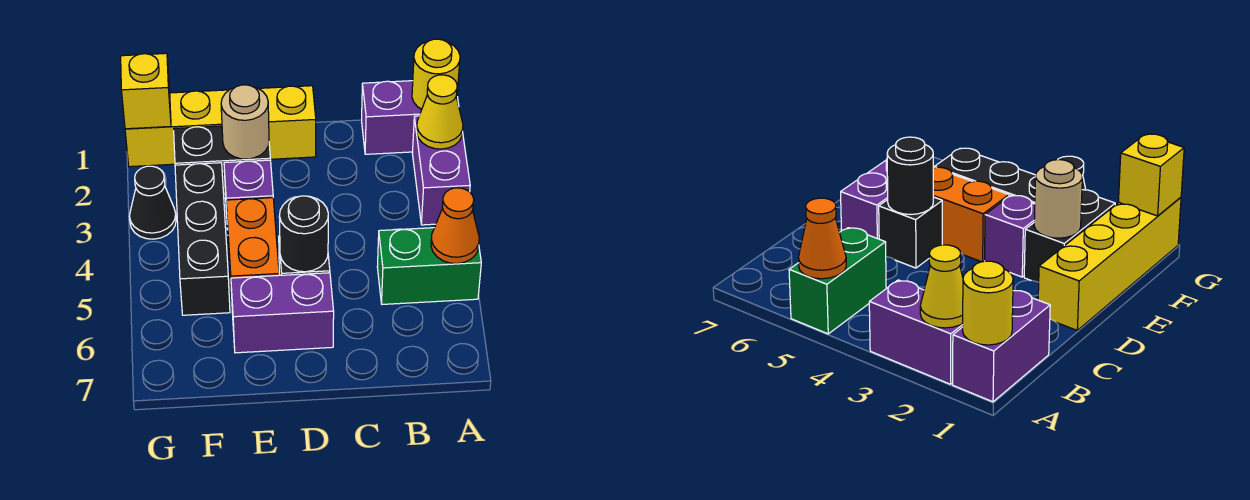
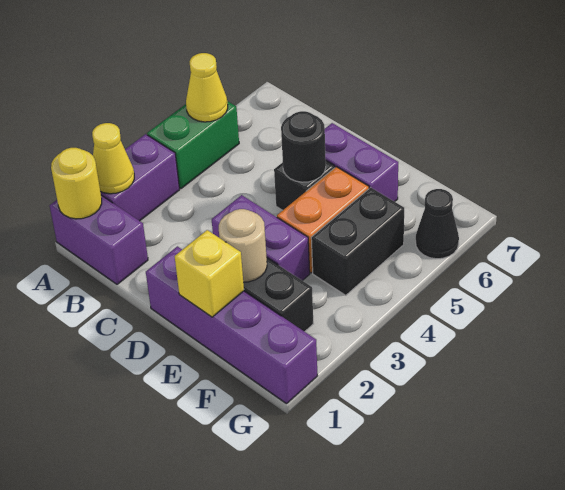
green brick A5:B5 level 1 -> green brick A4:A5 level 1
orange cone A5 level 2 -> yellow cone A5 level 2
yellow brick D1:G1 level 1 -> purple brick D1:G1 level 1
purple brick E3 level 1 -> purple brick D3:E3 level 1
black brick F3:F5 level 1 -> black brick F4:F5 level 1
yellow brick G1 level 2 -> yellow brick E1 level 2
black cone G3 level 1 -> black cone G6 level 1

